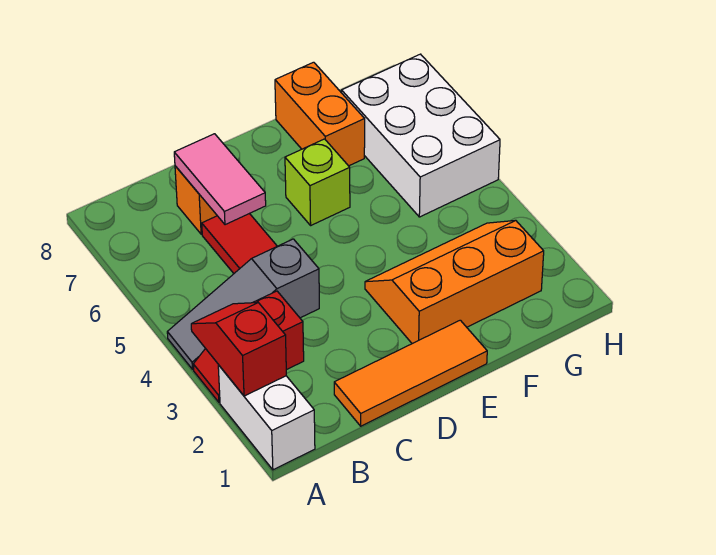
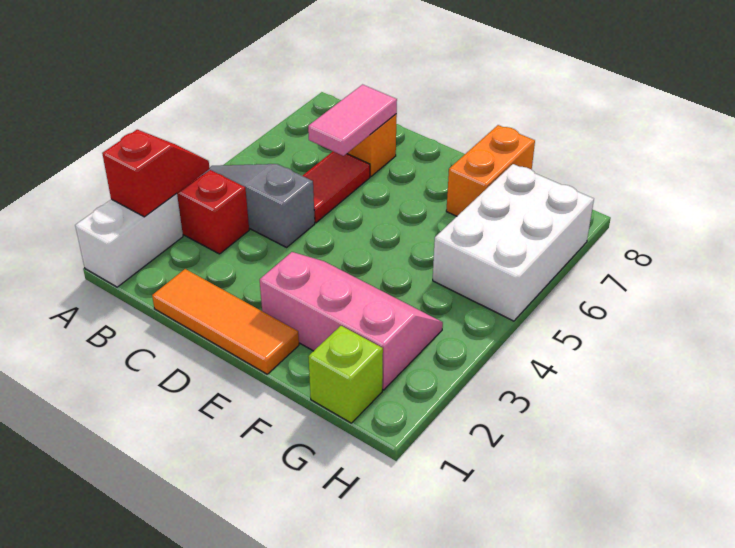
orange slope E2:G3 level 1 top 2 -> pink slope E2:G3 level 1 top 2
lime brick E6 level 1 -> lime brick G1 level 1

